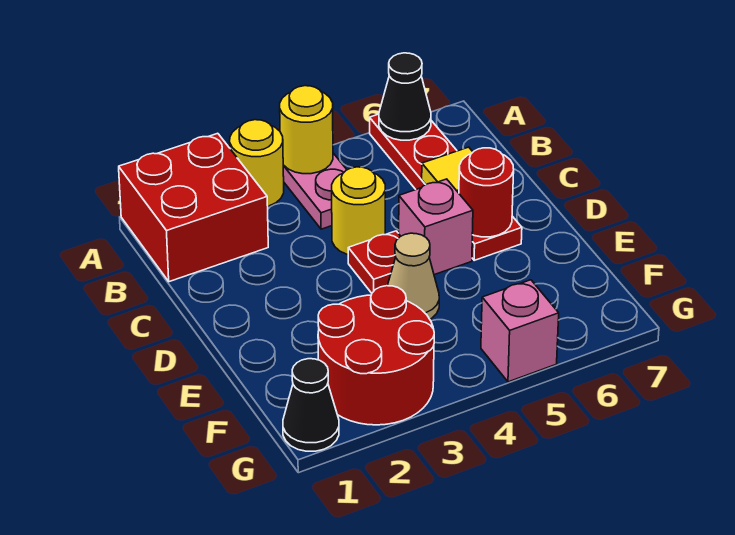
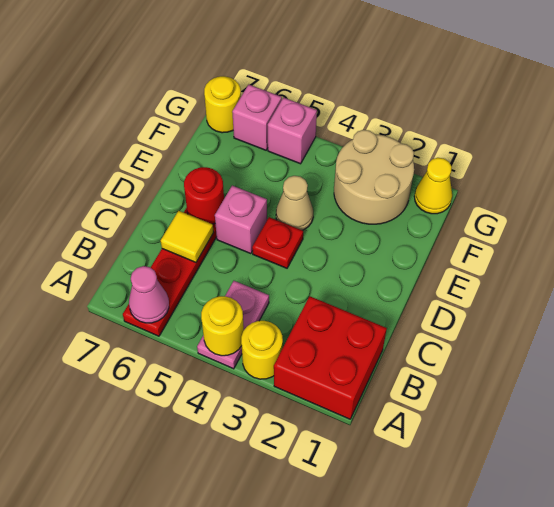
black cone A6 level 2 -> pink cone A6 level 2
yellow round brick C4 level 1 -> yellow round brick G7 level 1
red round brick F2:G3 level 1 -> tan round brick F2:G3 level 1
black cone G1 level 1 -> yellow cone G1 level 1
none -> pink brick G6 level 1

